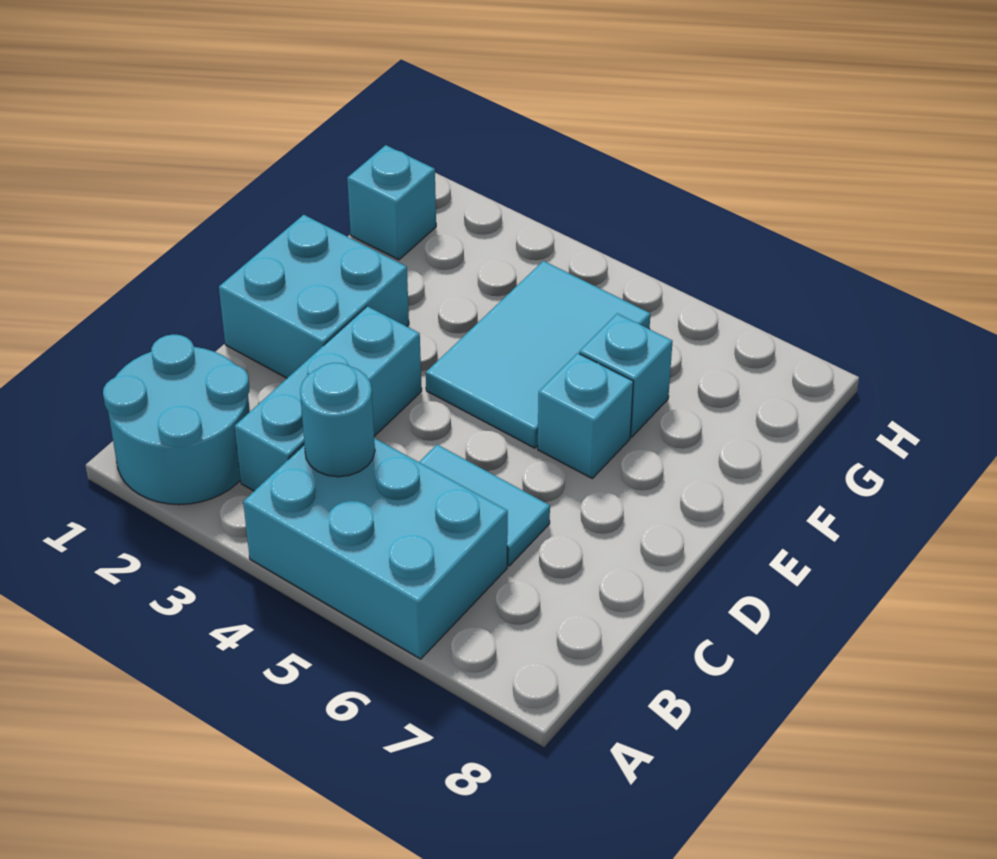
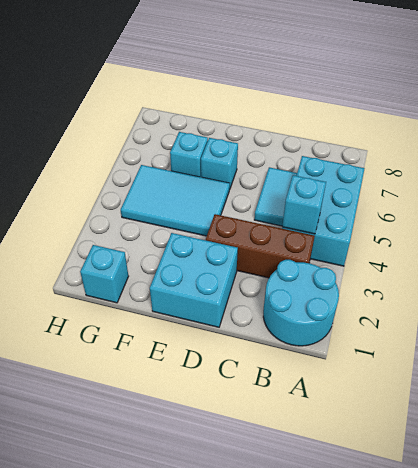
cyan brick B3:D3 level 1 -> brown brick B3:D3 level 1
cyan round brick B4 level 2 -> cyan brick B4 level 2

